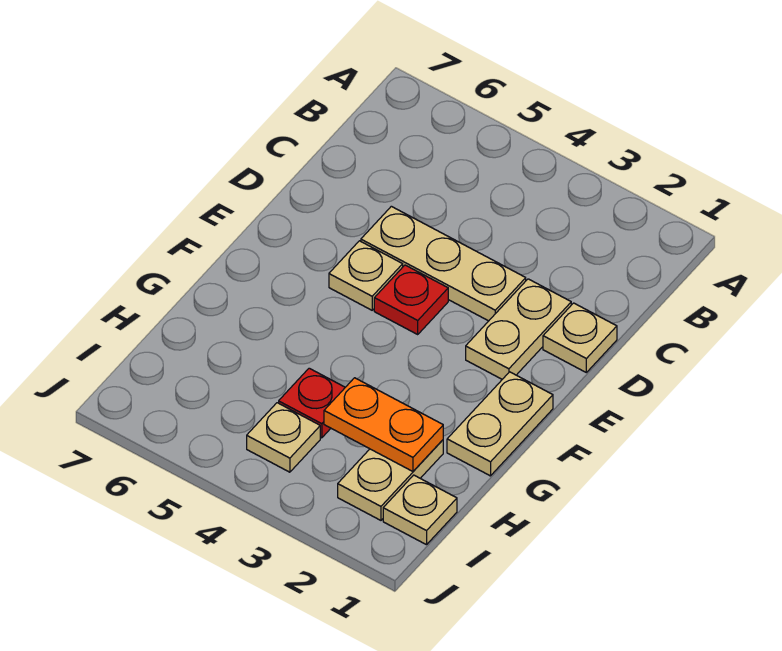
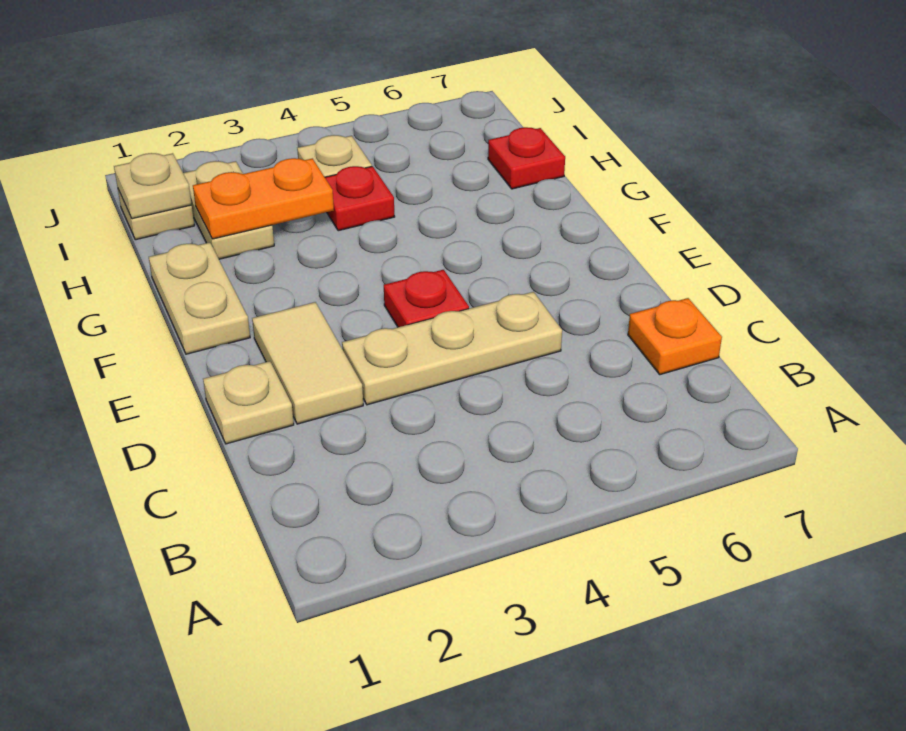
none -> orange plate C7 level 1
tan plate D2:E2 level 1 -> tan tile D2:E2 level 1
tan plate E5 level 1 -> tan plate I1 level 2
none -> red plate H7 level 1

